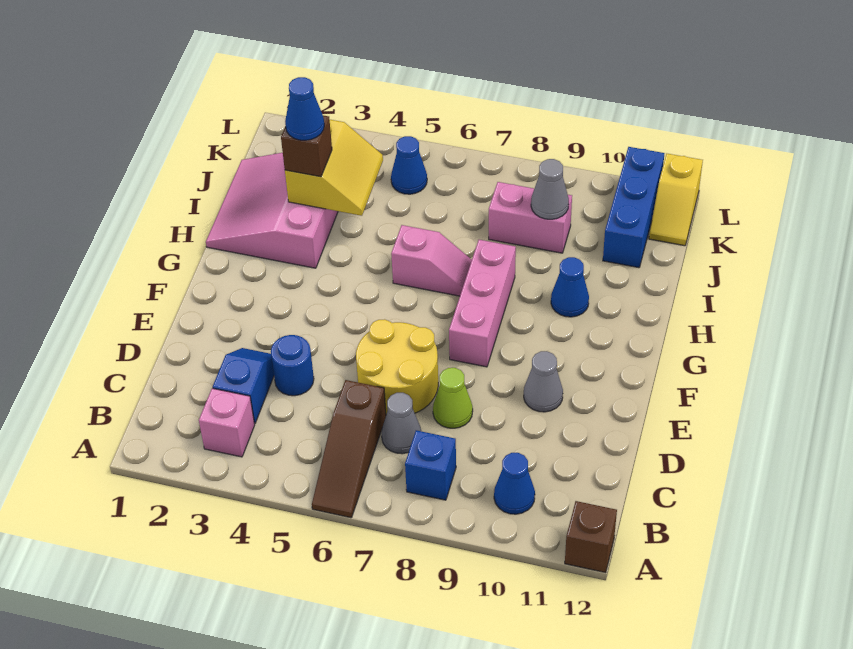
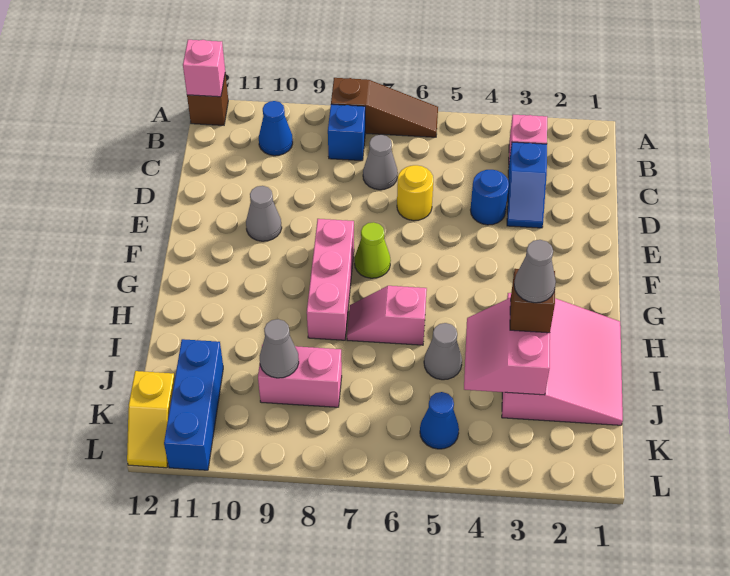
brown slope A6:C6 level 1 top C -> brown slope A6:A8 level 1 top 8
none -> pink brick A12 level 2
yellow round brick D6:E7 level 1 -> yellow round brick D6 level 1
lime cone D8 level 1 -> lime cone F7 level 1
blue cone H10 level 1 -> none
yellow slope I3:J4 level 2 top 3 -> pink slope I3:J4 level 2 top 3
blue cone I3 level 4 -> grey cone I3 level 4
none -> grey cone I5 level 1
yellow slope K12:L12 level 1 top L -> yellow slope K12:L12 level 1 top K

